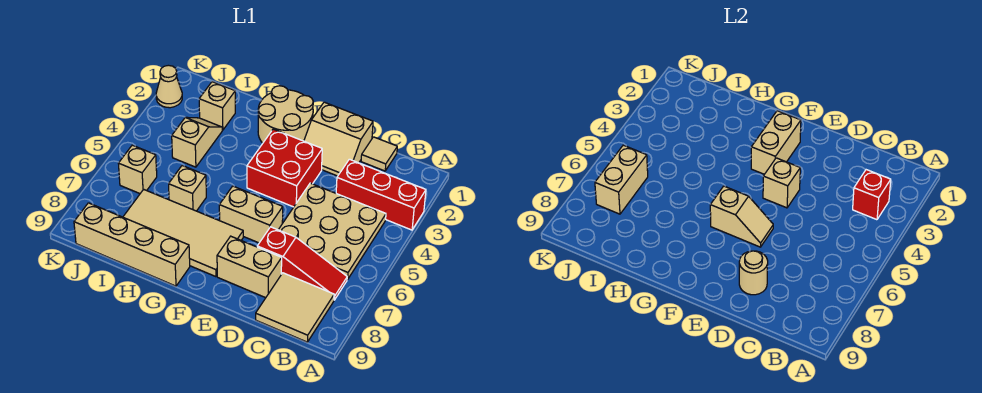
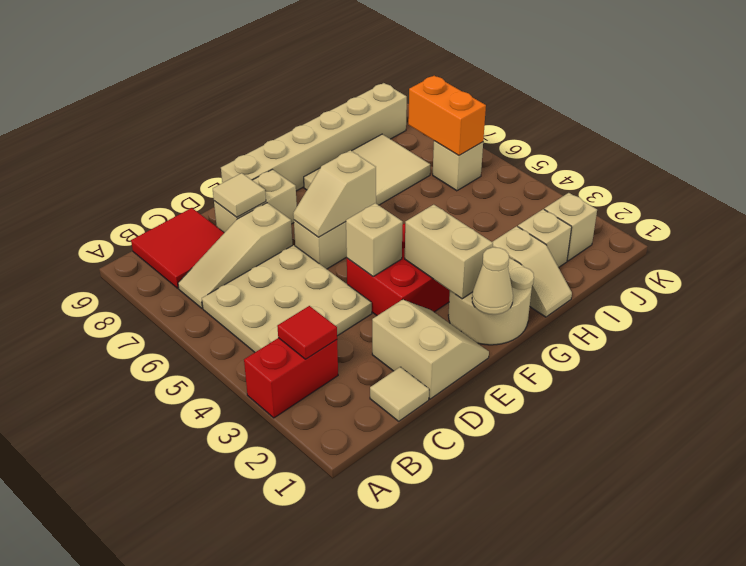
red brick A3:C3 level 1 -> red brick A3:B3 level 1
red brick B3 level 2 -> red tile B3 level 2
red slope B7:D7 level 1 top D -> tan slope B7:D7 level 1 top D
tan tile B8:C9 level 1 -> red tile B8:C9 level 1
tan slope D1:E2 level 1 top 1 -> tan slope D1:E2 level 1 top D
tan round brick D8 level 2 -> tan tile D8 level 2
tan tile F7:I8 level 1 -> tan tile G7:I8 level 1
tan brick G9:J9 level 1 -> tan brick E9:J9 level 1
tan brick H6 level 1 -> tan brick J2 level 1
tan slope I3:I4 level 1 top 4 -> tan slope H1:H2 level 1 top 2
tan brick J6:J7 level 2 -> orange brick J6:J7 level 2
tan cone K2 level 1 -> tan cone F1 level 2

